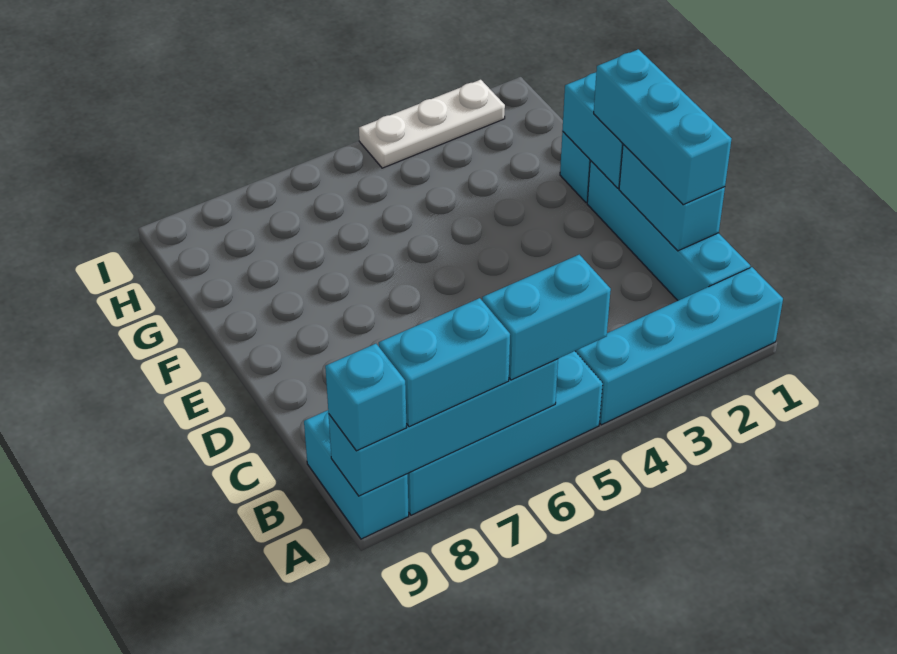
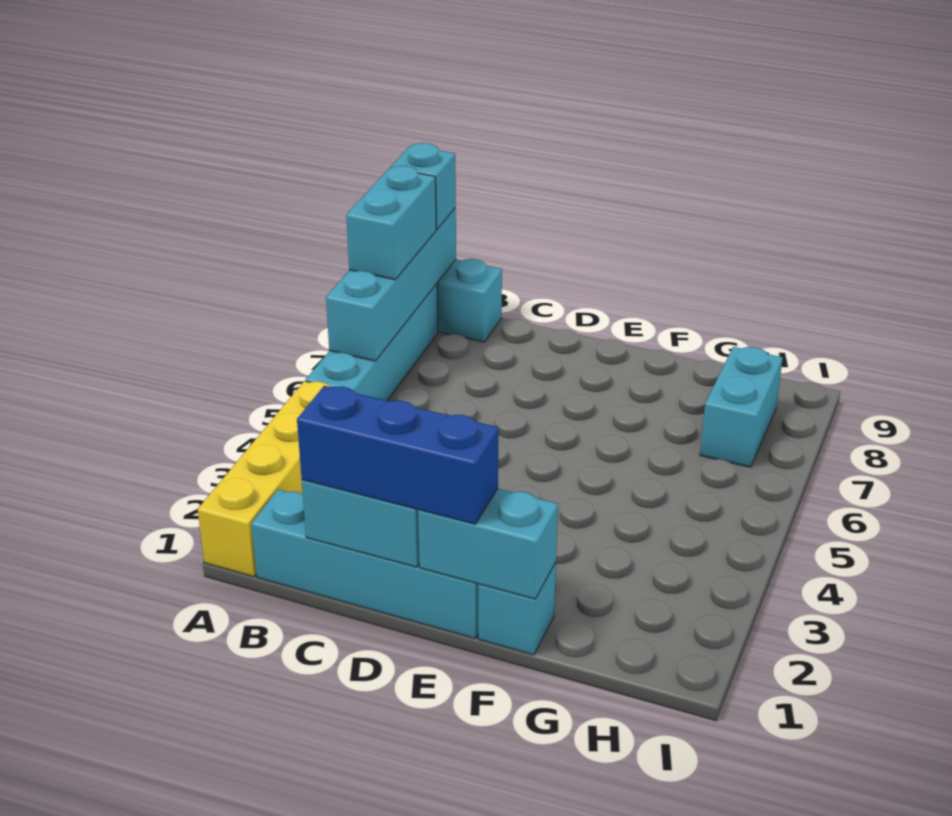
cyan brick A1:A4 level 1 -> yellow brick A1:A4 level 1
cyan brick A5:A6 level 3 -> cyan brick H7:H8 level 1
cyan brick C1:E1 level 3 -> blue brick C1:E1 level 3
white plate I2:I4 level 1 -> none

